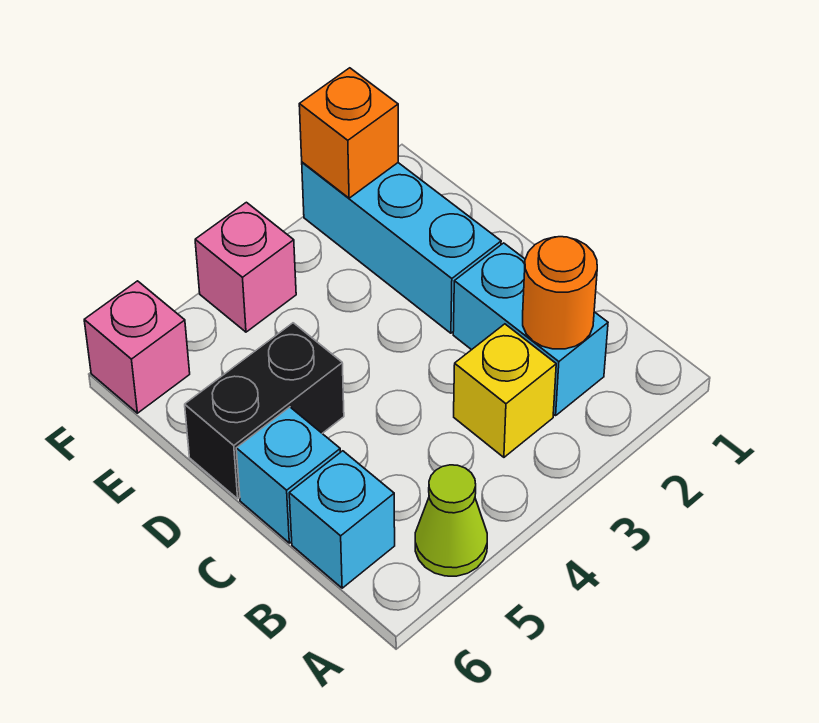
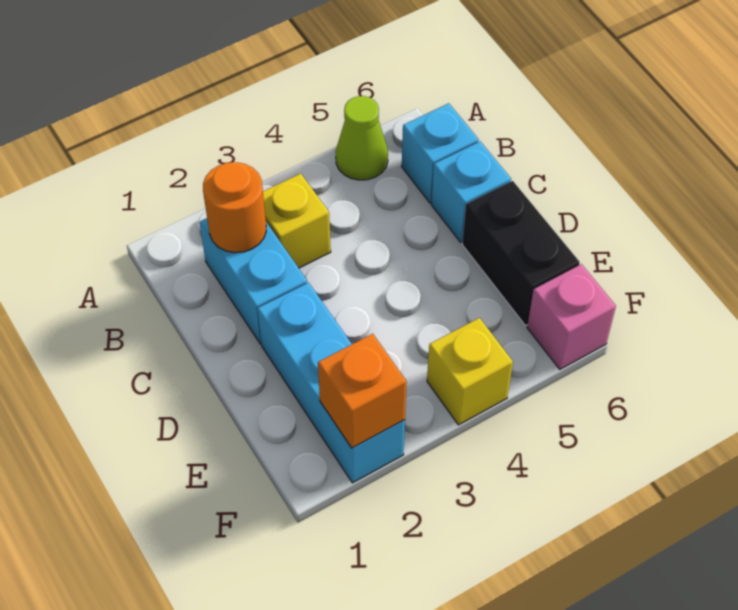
black brick D5:D6 level 1 -> black brick D6:E6 level 1
pink brick F4 level 1 -> yellow brick F4 level 1

